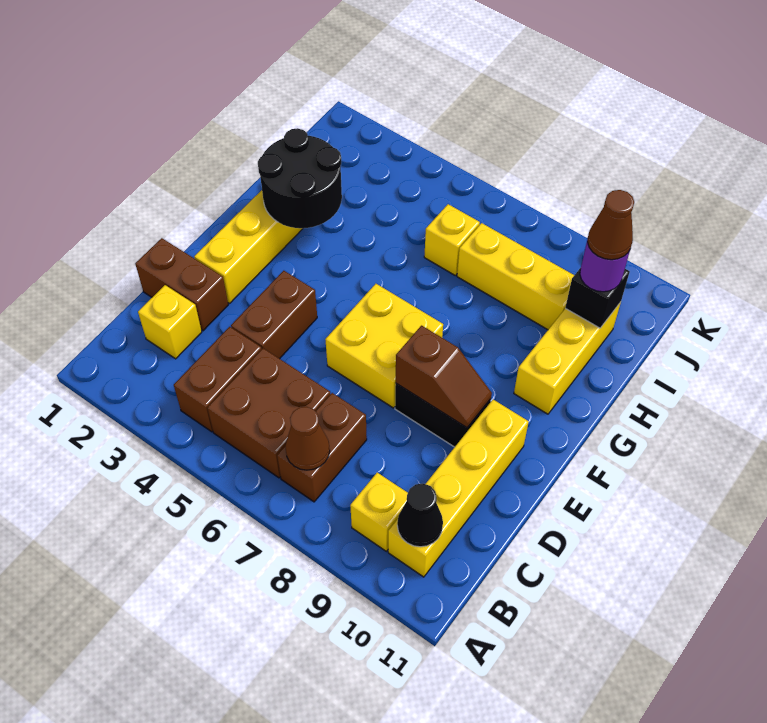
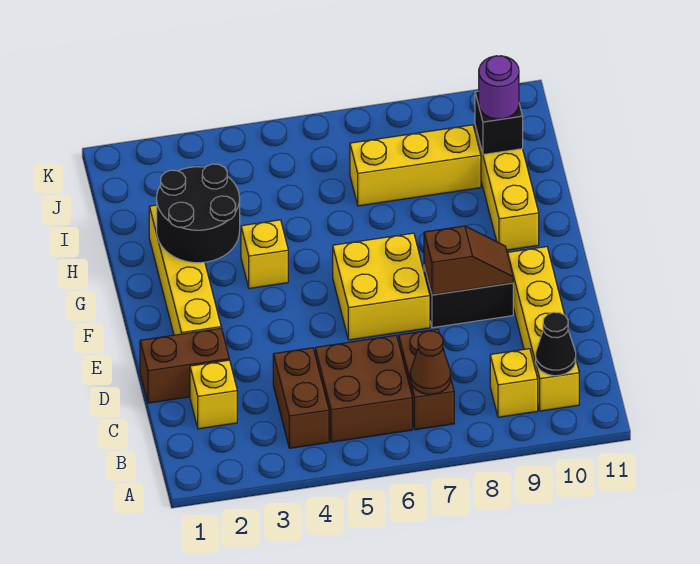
brown brick D4:E4 level 1 -> none
yellow brick I6 level 1 -> yellow brick G4 level 1
brown cone I10 level 4 -> none

